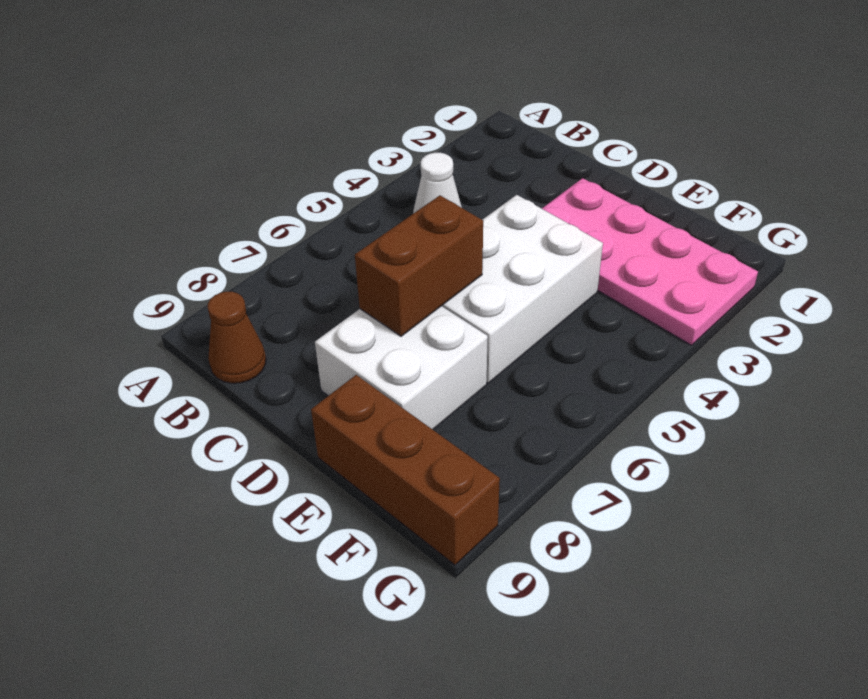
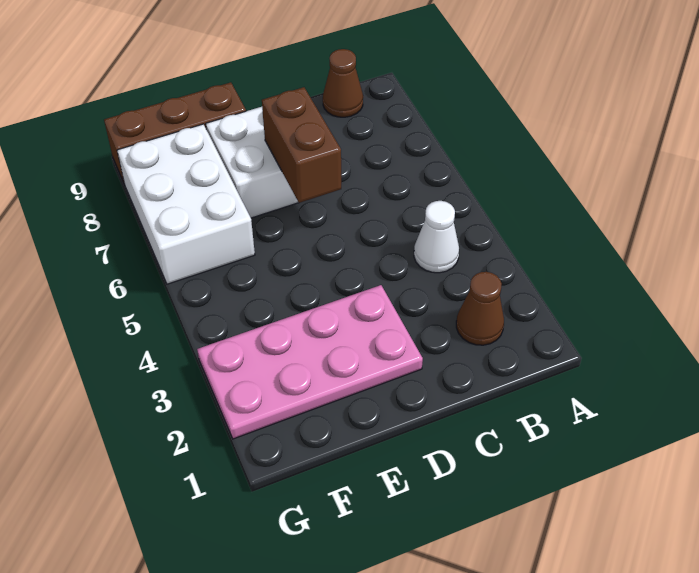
none -> brown cone B2 level 1
white brick D4:E6 level 1 -> white brick F6:G8 level 1

